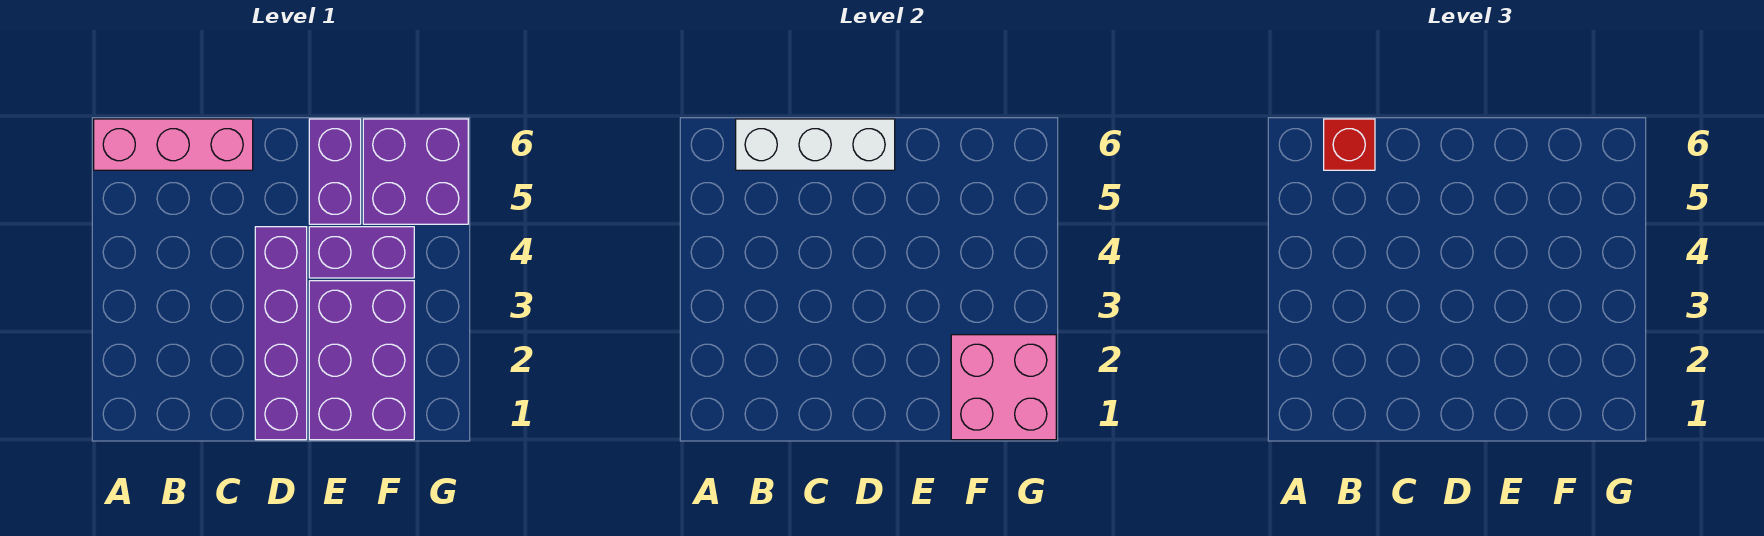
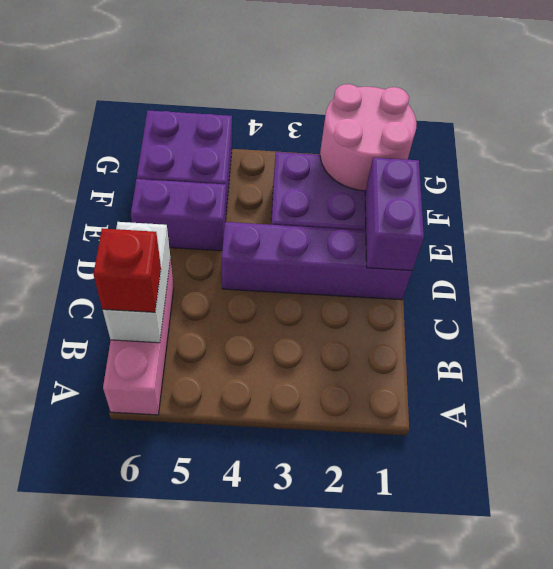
white brick B6:D6 level 2 -> white brick B6:C6 level 2
purple brick E4:F4 level 1 -> purple brick D1:E1 level 2
pink brick F1:G2 level 2 -> pink round brick F1:G2 level 2

